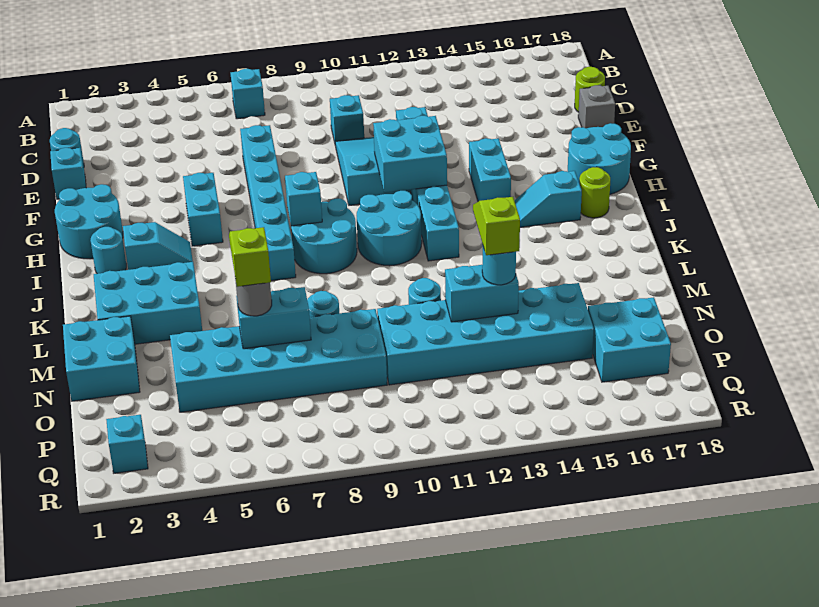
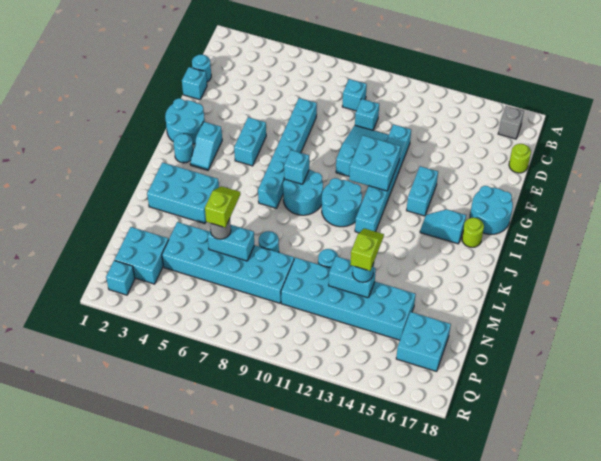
cyan brick B7 level 1 -> cyan brick C9 level 1
grey brick E18 level 1 -> grey brick B17 level 1
cyan slope I3:I4 level 1 top 3 -> cyan slope H3:I3 level 1 top H
cyan brick M1:N2 level 1 -> cyan brick O2:P3 level 1

